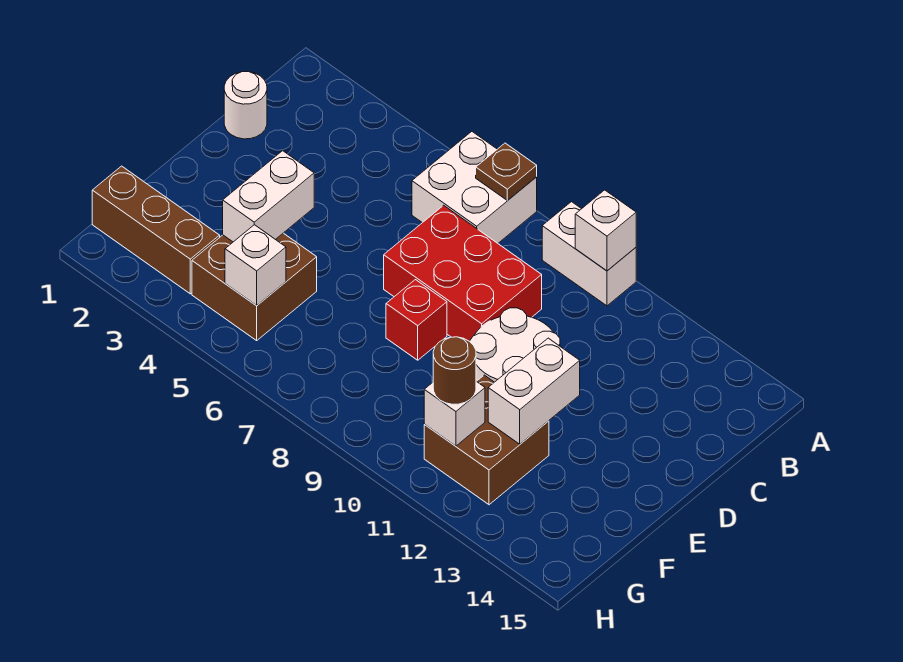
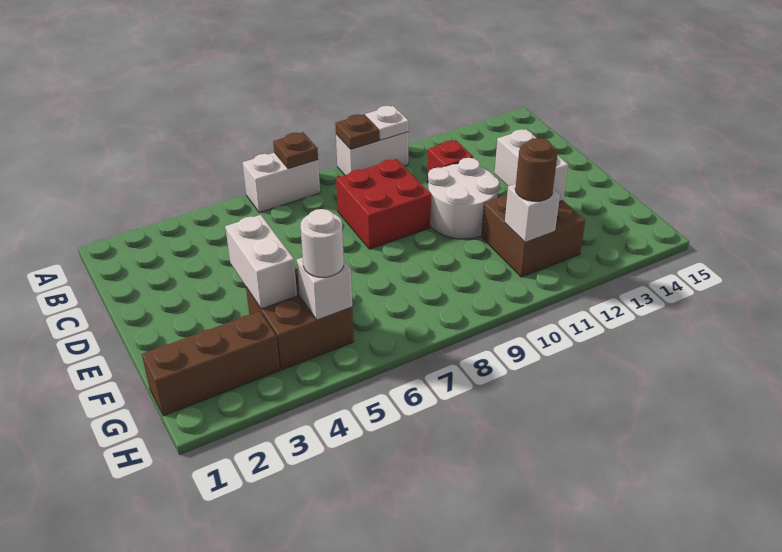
white brick A6:B7 level 1 -> white brick A6:A7 level 1
none -> brown plate A9 level 2
white brick A10 level 2 -> white plate A10 level 2
white round brick C1 level 1 -> white round brick G5 level 3
red brick C7:D9 level 1 -> red brick C8:D9 level 1
red brick E8 level 1 -> red brick C11 level 1

